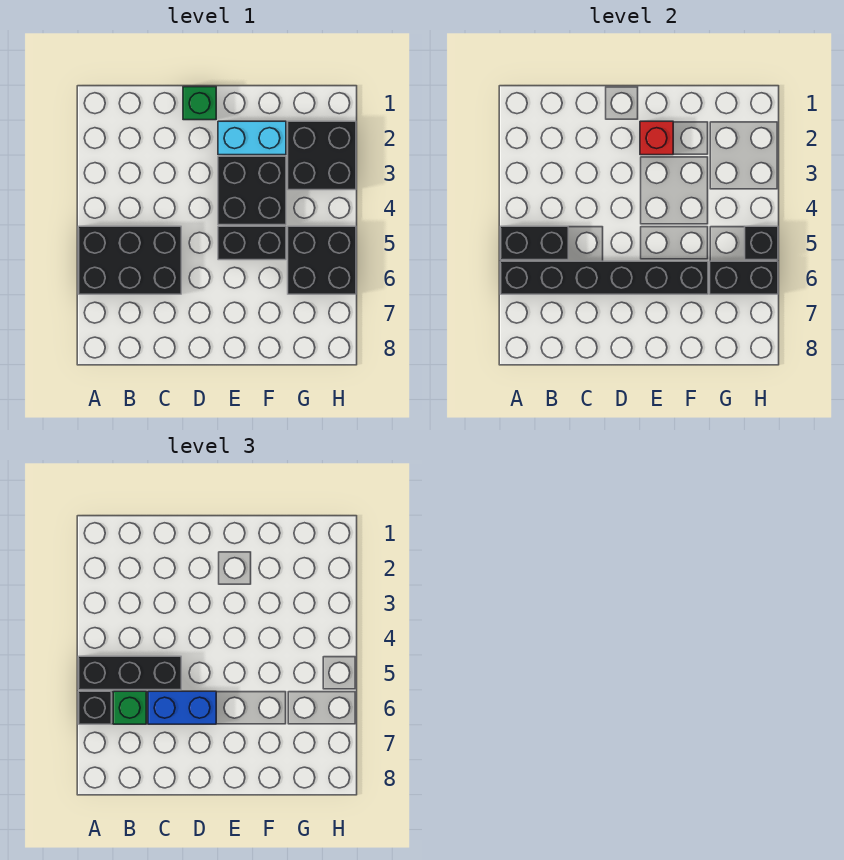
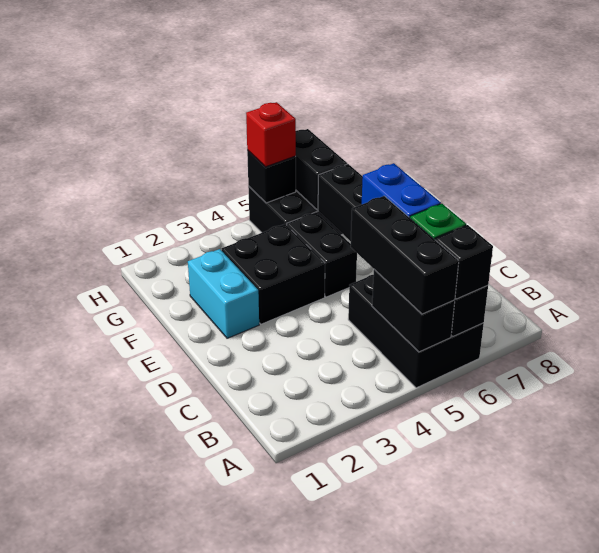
green brick D1 level 1 -> none
red brick E2 level 2 -> red brick H5 level 3
black brick G2:H3 level 1 -> none

